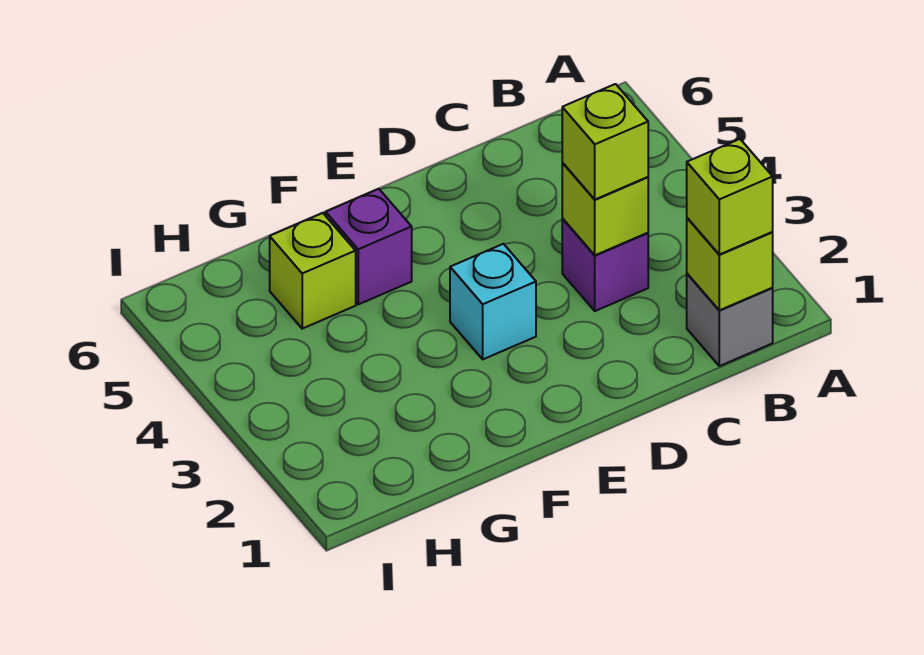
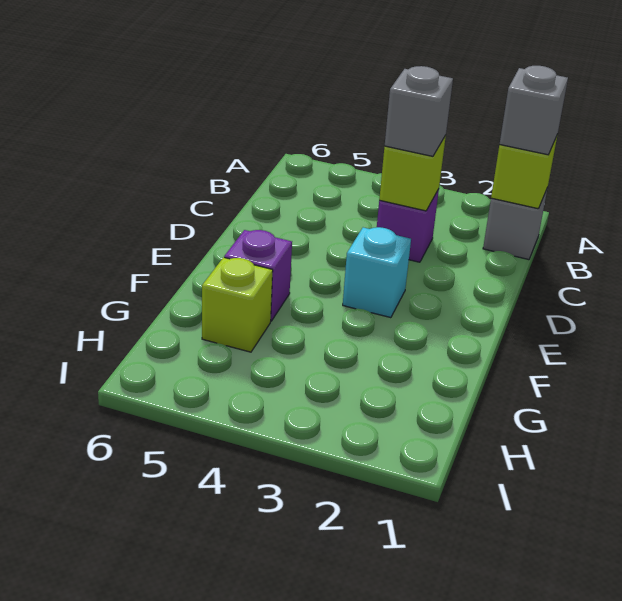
lime brick B1 level 3 -> grey brick B1 level 3
lime brick C3 level 3 -> grey brick C3 level 3

